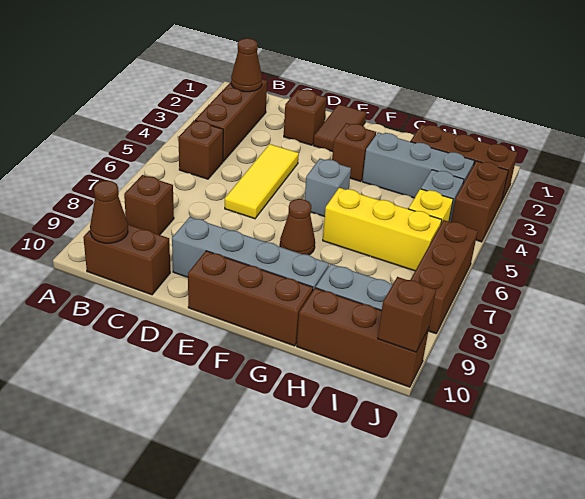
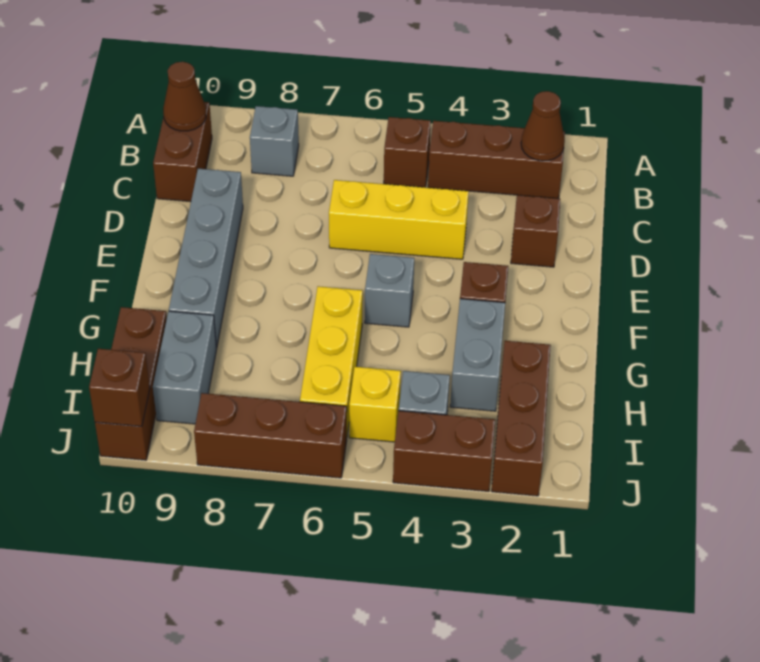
brown brick B8 level 1 -> grey brick B8 level 1
yellow tile D4:D6 level 1 -> yellow brick D4:D6 level 1
brown tile E1:E2 level 1 -> none
brown brick E10:G10 level 1 -> none
brown cone F7 level 1 -> none
grey brick G3:I3 level 1 -> grey brick G3:H3 level 1

